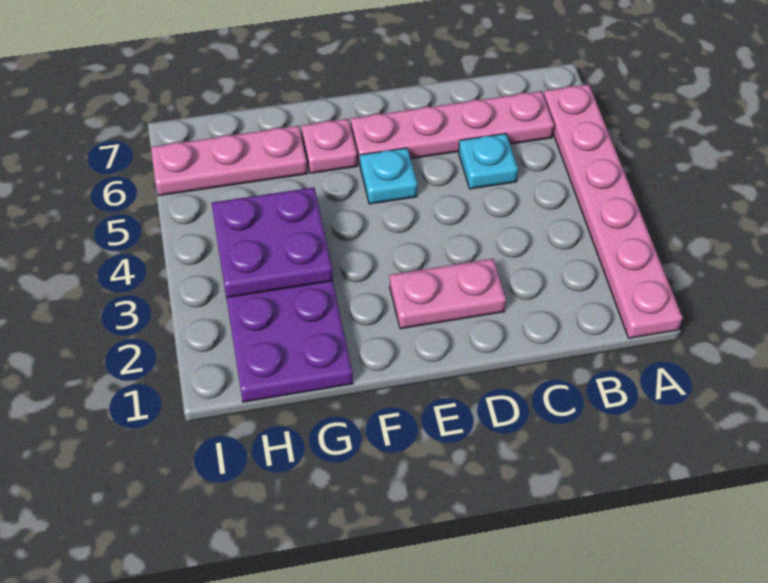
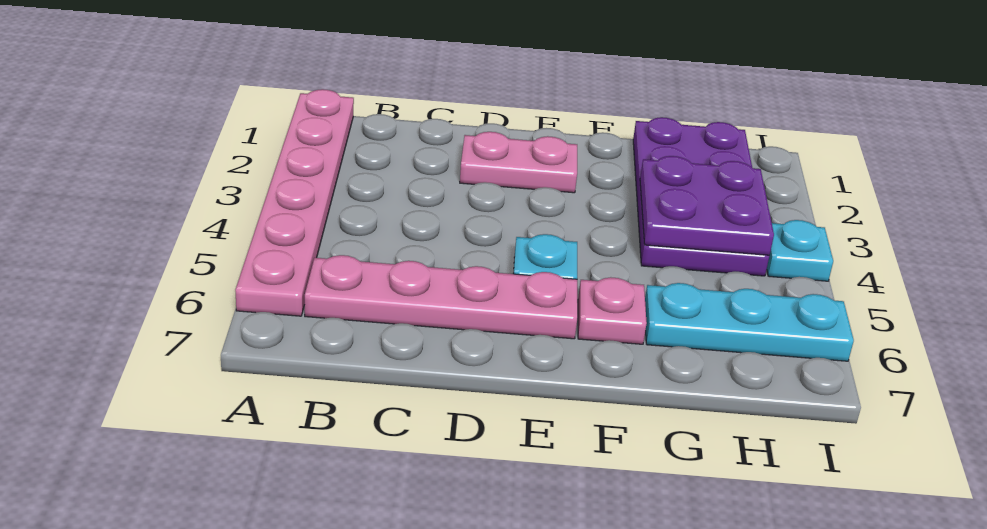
cyan plate C5 level 1 -> cyan plate I4 level 1
pink plate G6:I6 level 1 -> cyan plate G6:I6 level 1

